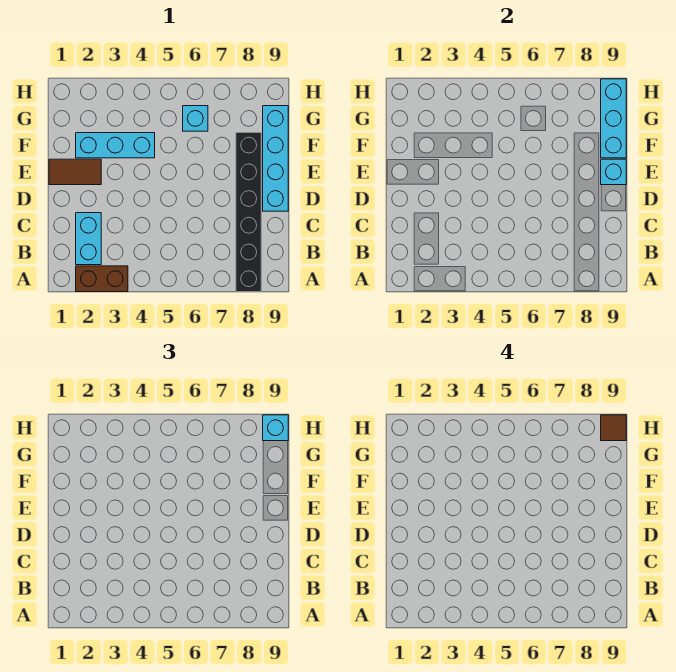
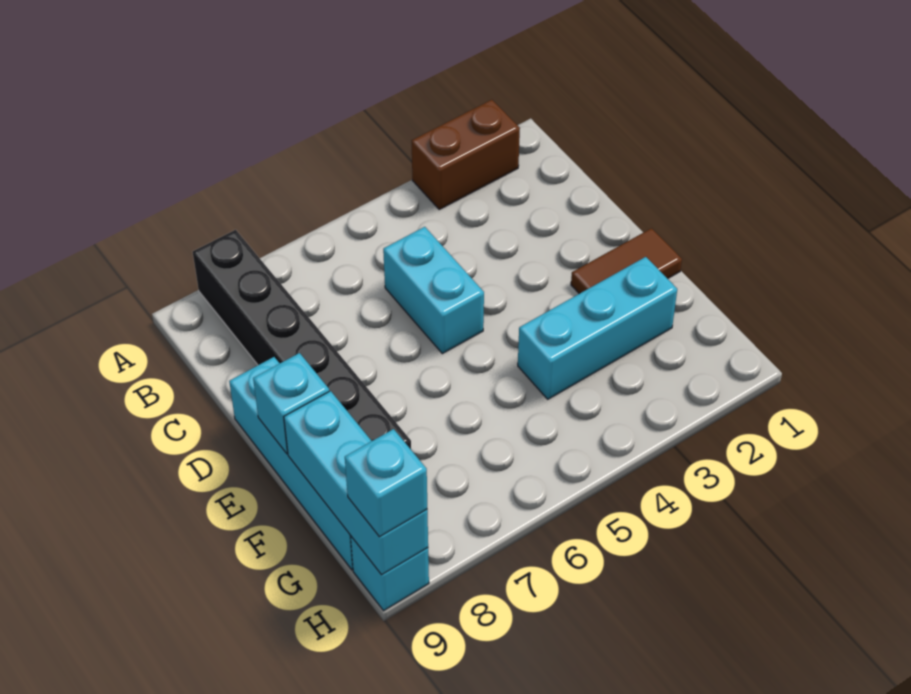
cyan brick B2:C2 level 1 -> cyan brick C5:D5 level 1
cyan brick G6 level 1 -> cyan brick H9 level 1
brown tile H9 level 4 -> none

